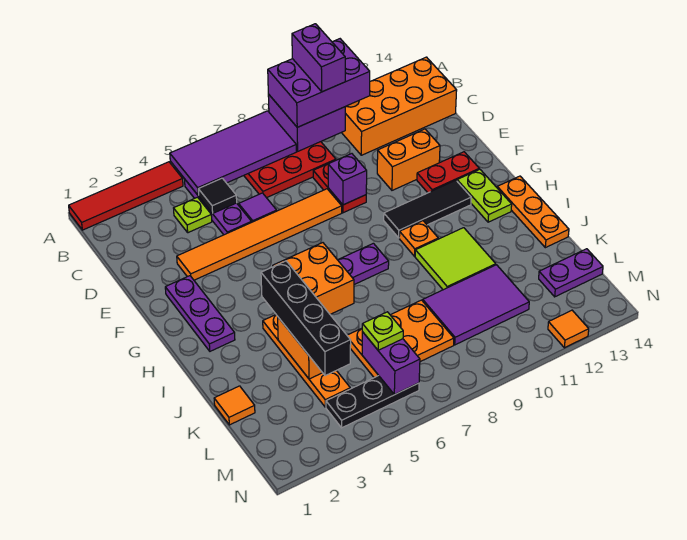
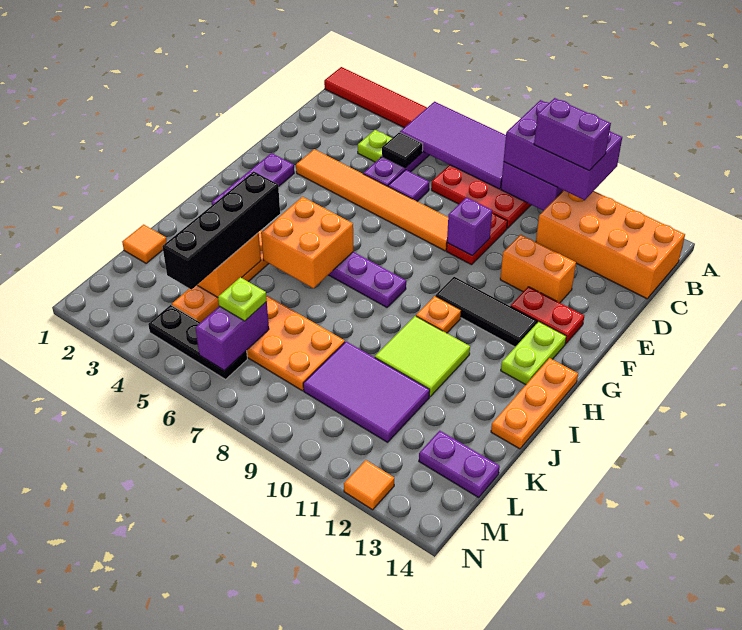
purple brick A10:B10 level 4 -> purple brick B10:B11 level 4

